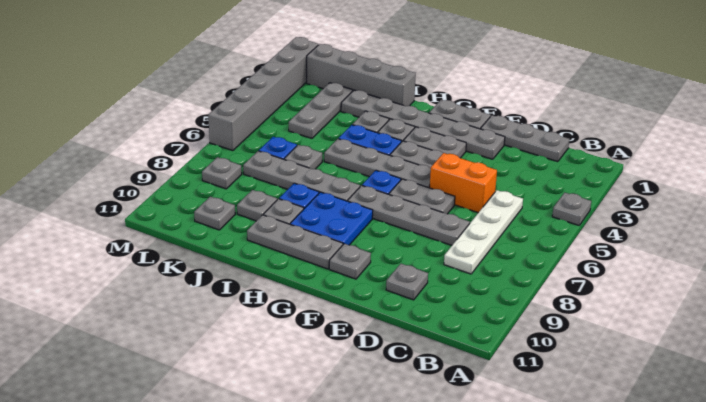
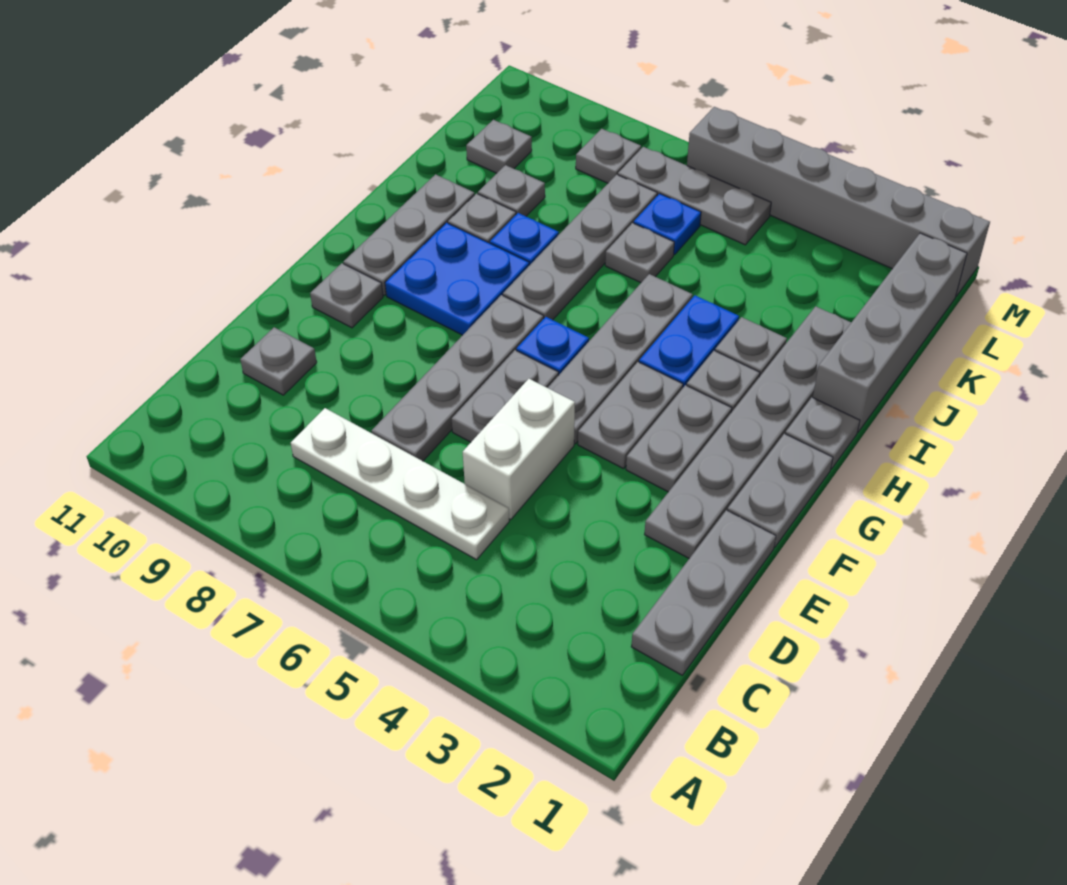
grey plate A4 level 1 -> grey plate H1 level 1
orange brick D5:E5 level 1 -> white brick D5:E5 level 1
grey plate K2:K4 level 1 -> grey plate L5:L7 level 1

